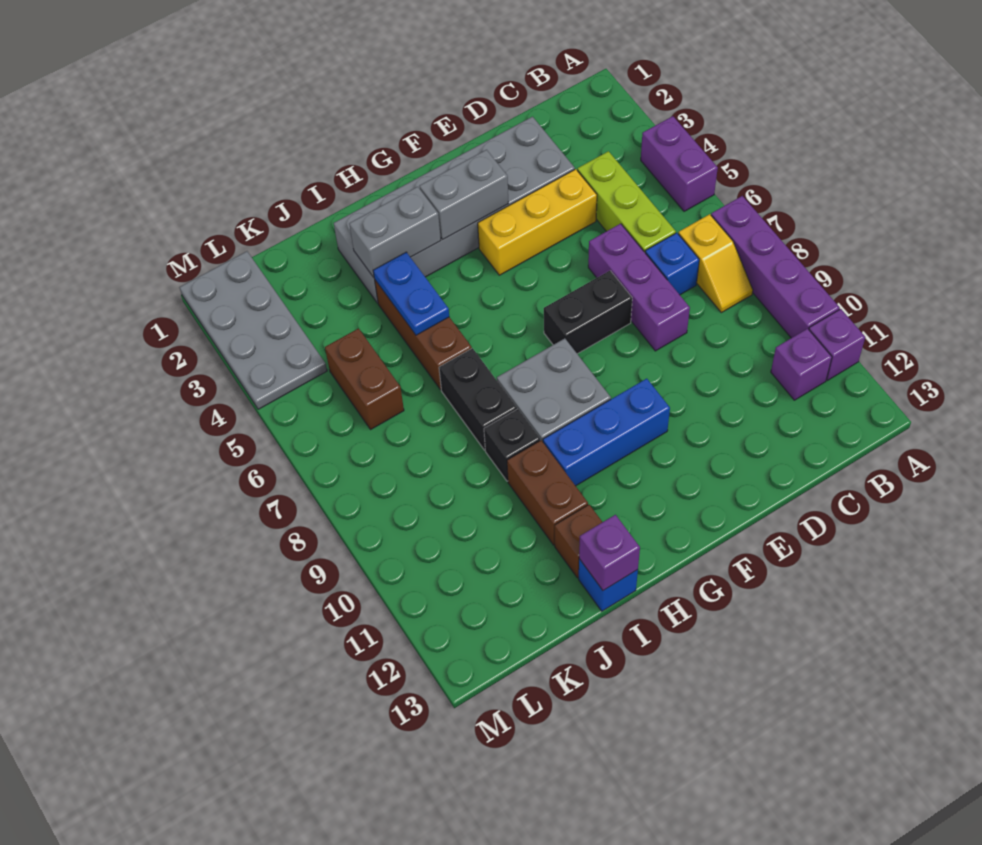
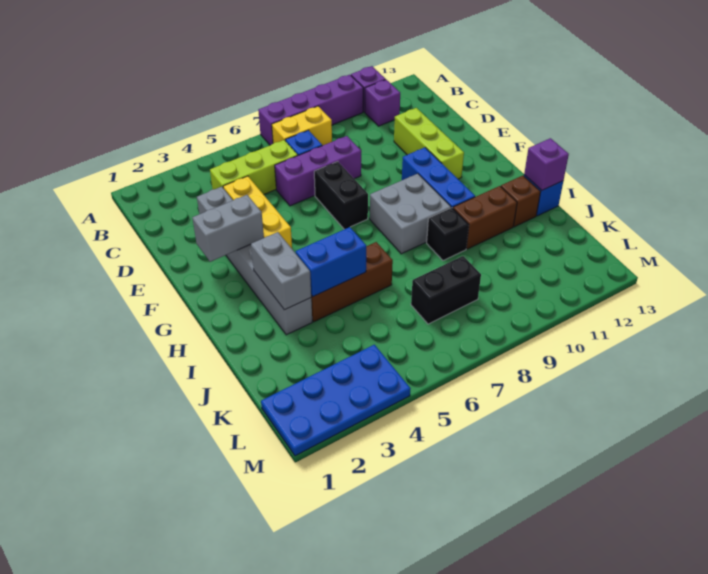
purple brick A4:A5 level 1 -> none
yellow slope B7:B8 level 1 top 7 -> yellow brick B7:B8 level 1
grey brick D2:I3 level 1 -> grey brick D3:I3 level 1
none -> lime brick D11:F11 level 1
grey brick F3:G3 level 2 -> grey brick F2:F3 level 2
blue plate I4:I5 level 2 -> blue brick I4:I5 level 2
black brick I7:I8 level 1 -> black brick K7:K8 level 1
brown brick K5:K6 level 1 -> none
grey plate L1:M4 level 1 -> blue plate L1:M4 level 1

